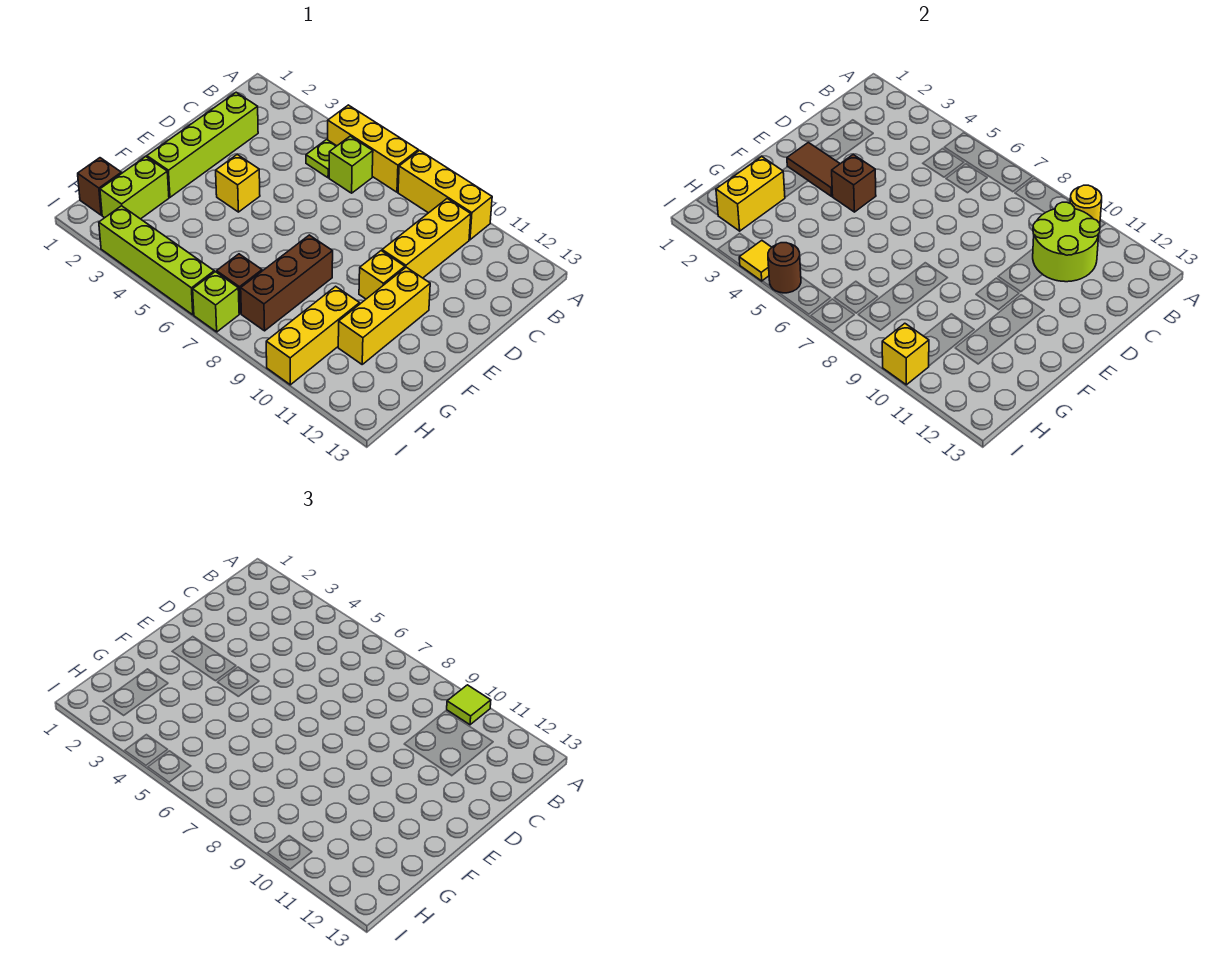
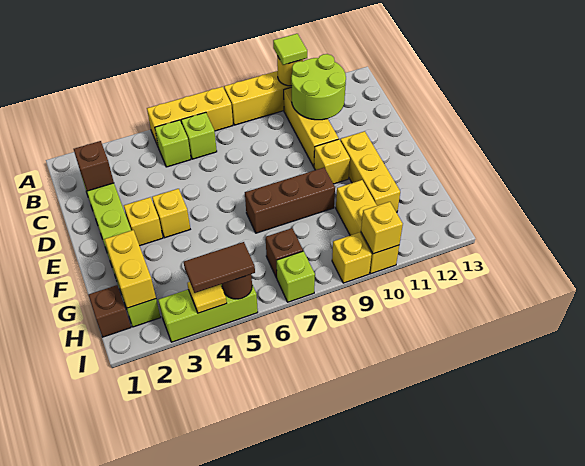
lime plate B5 level 1 -> lime brick B5 level 1
brown tile E2:E3 level 2 -> brown tile I4:I5 level 3
none -> yellow brick E3 level 1
brown brick E4 level 2 -> brown brick C2 level 2
brown brick F8:H8 level 1 -> brown brick F7:F9 level 1
lime brick I3:I6 level 1 -> lime brick I3:I5 level 1
none -> yellow brick I9 level 1

